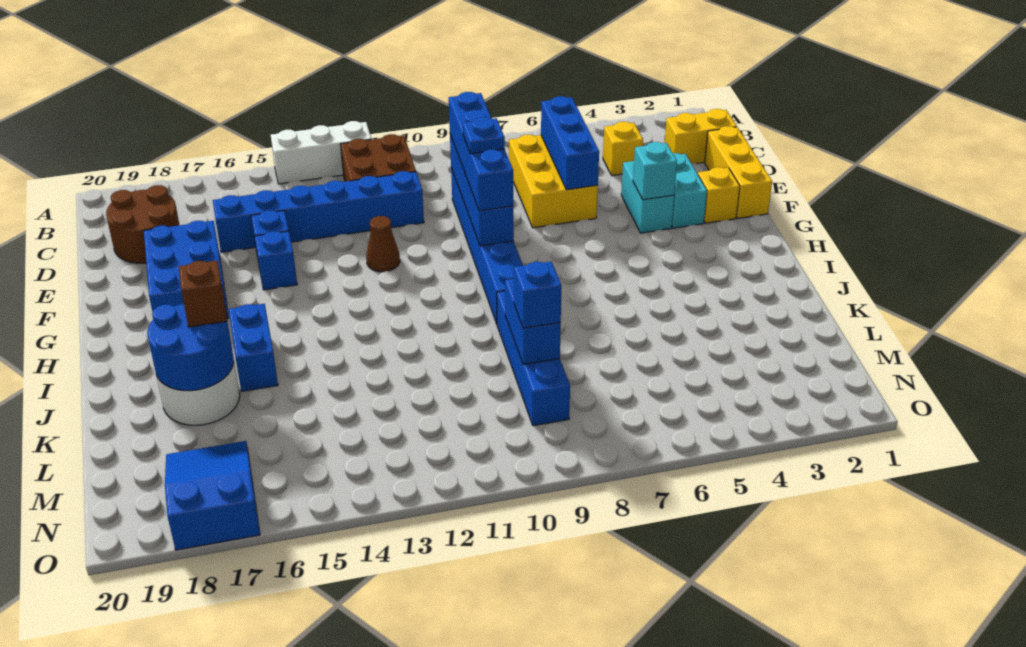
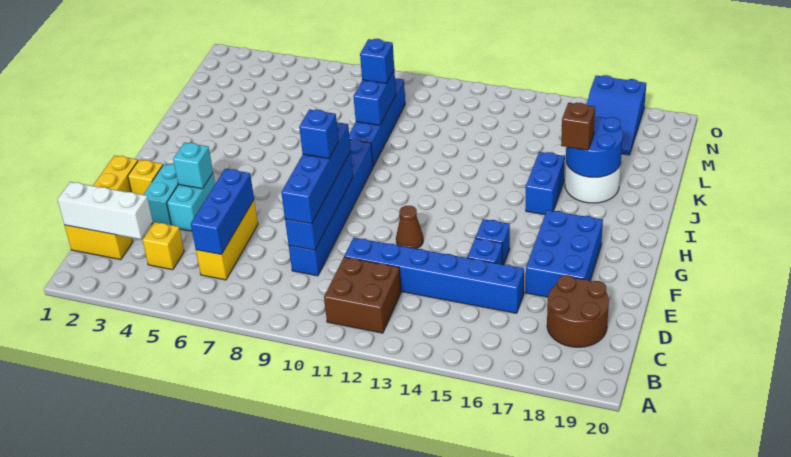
white brick A12:A14 level 1 -> white brick C1:C3 level 2
yellow brick C6:E7 level 1 -> yellow brick C6:E6 level 1
blue plate F9 level 4 -> blue brick F9 level 4

